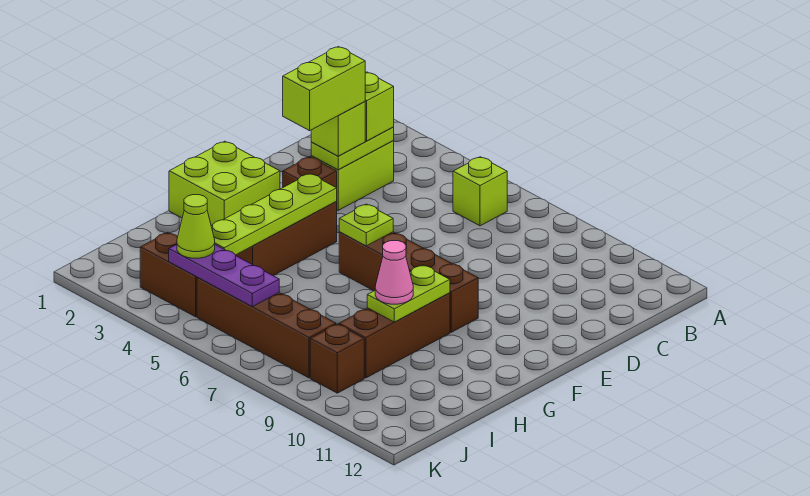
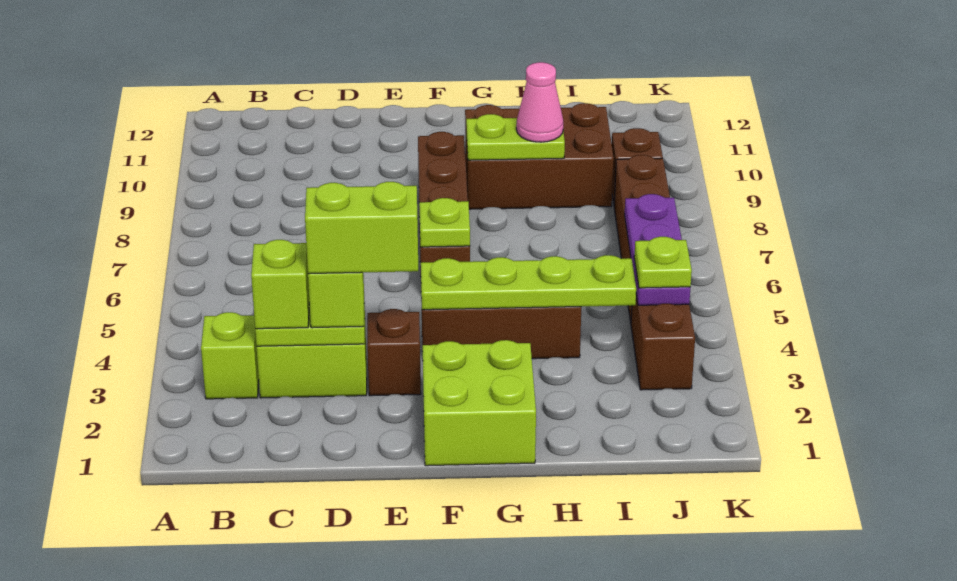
lime brick B6 level 1 -> lime brick B3 level 1
brown brick G9:I9 level 1 -> brown brick G9:I10 level 1
lime cone J4 level 3 -> lime plate J4 level 3

